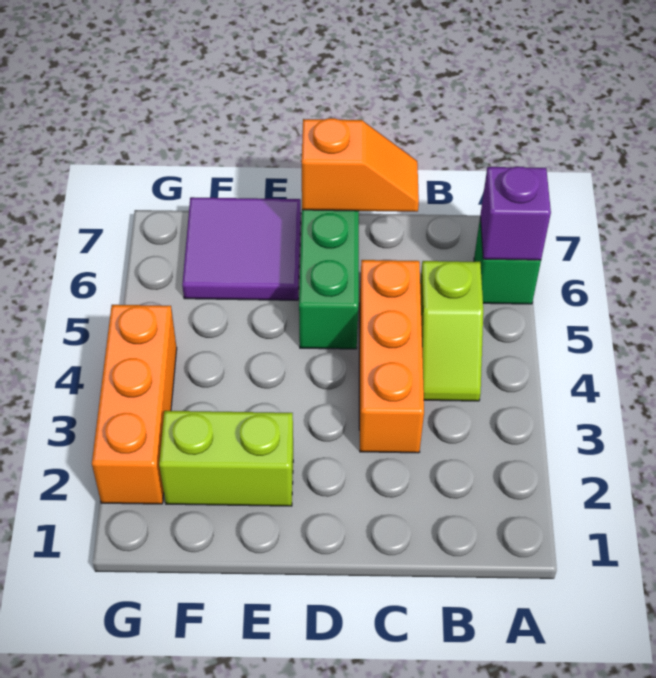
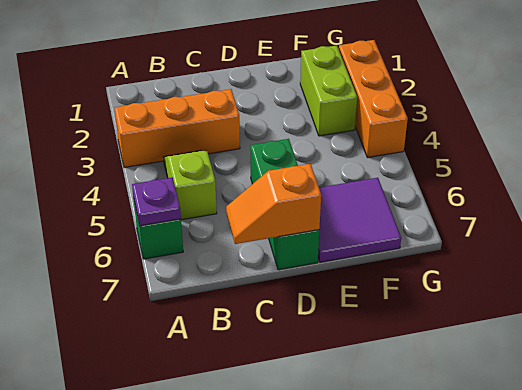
purple brick A6 level 2 -> purple plate A6 level 2
orange brick C3:C5 level 1 -> orange brick A3:C3 level 1
lime brick E2:F2 level 1 -> lime brick F2:F3 level 1

